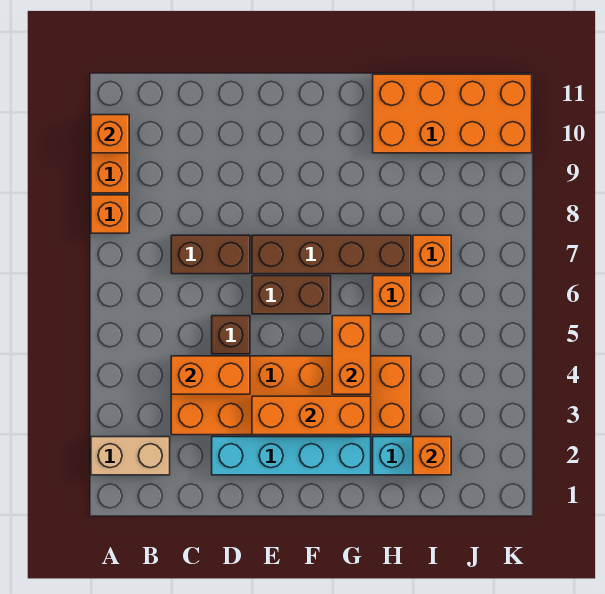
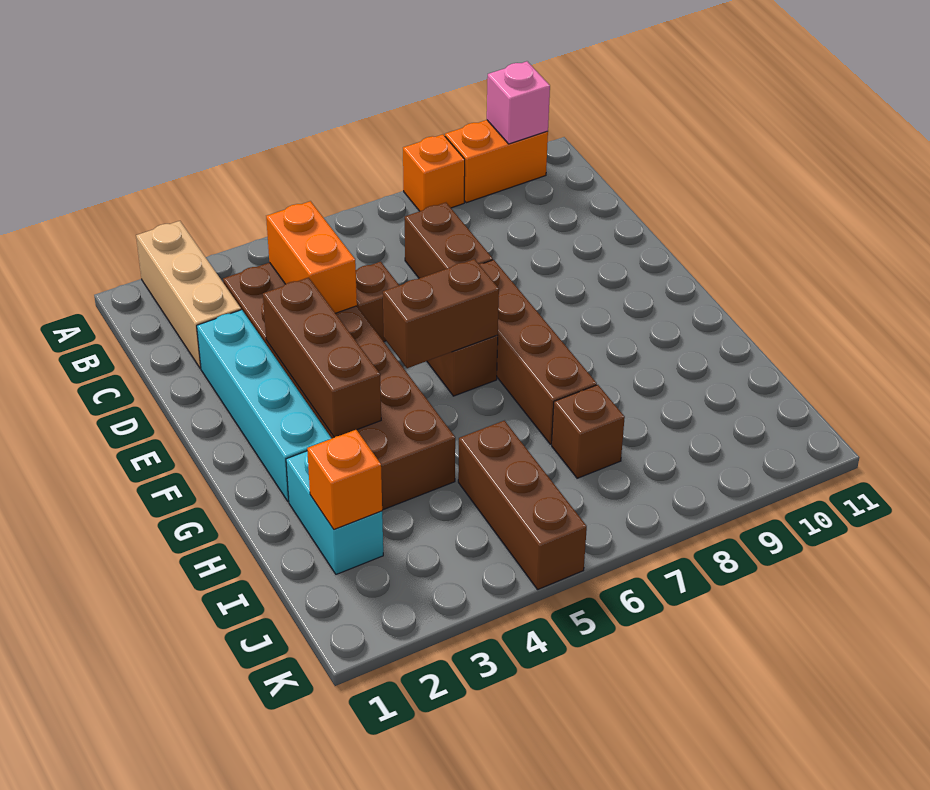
tan brick A2:B2 level 1 -> tan brick A2:C2 level 1
orange brick A10 level 2 -> pink brick A10 level 2
orange brick C3:H4 level 1 -> brown brick C3:H4 level 1
orange brick E3:G3 level 2 -> brown brick E3:G3 level 2
none -> brown brick F5:F6 level 2
orange brick G4:G5 level 2 -> none
orange brick H6 level 1 -> none
orange brick H10:K11 level 1 -> none
none -> brown brick I5:K5 level 1
orange brick I7 level 1 -> brown brick I7 level 1

